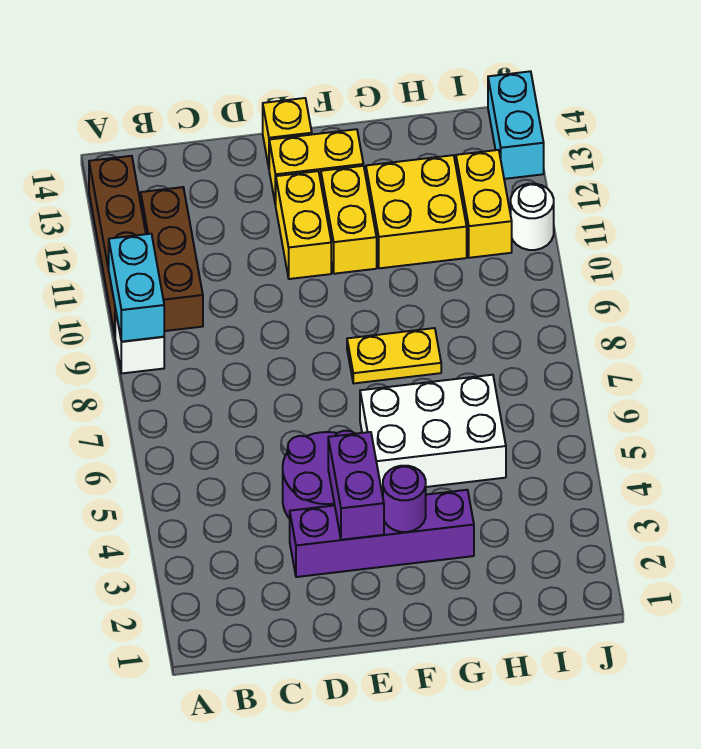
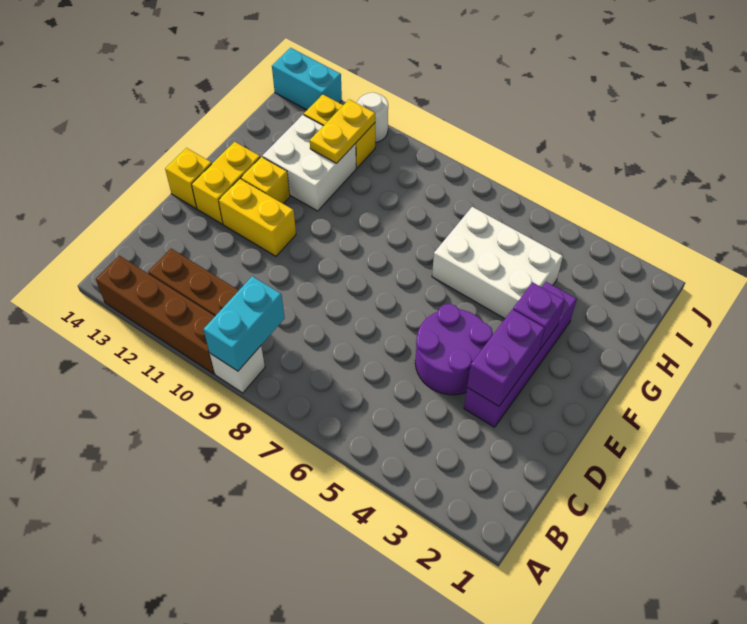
cyan brick A9:A10 level 2 -> cyan brick A9:B9 level 2
purple brick E3:E4 level 2 -> purple brick D3:E3 level 2
purple round brick F3 level 2 -> purple brick F3 level 2
white brick F5:H6 level 1 -> white brick G4:H6 level 1
yellow plate F8:G8 level 1 -> yellow plate H11:I11 level 2
yellow brick F11:F12 level 1 -> yellow brick F12 level 1
yellow brick G11:H12 level 1 -> white brick G11:H12 level 1

